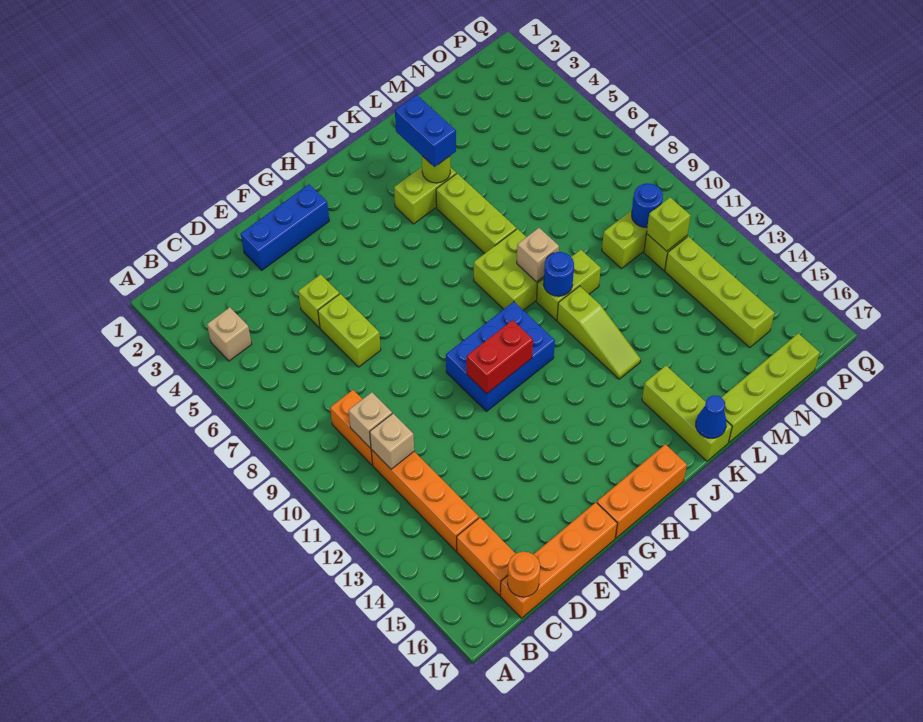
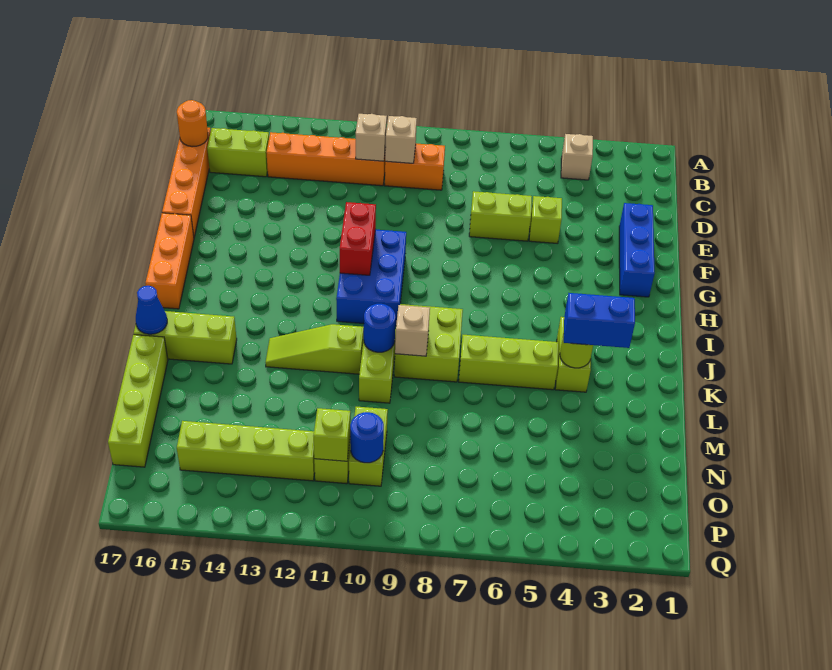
orange brick C15:C16 level 1 -> lime brick C15:C16 level 1

